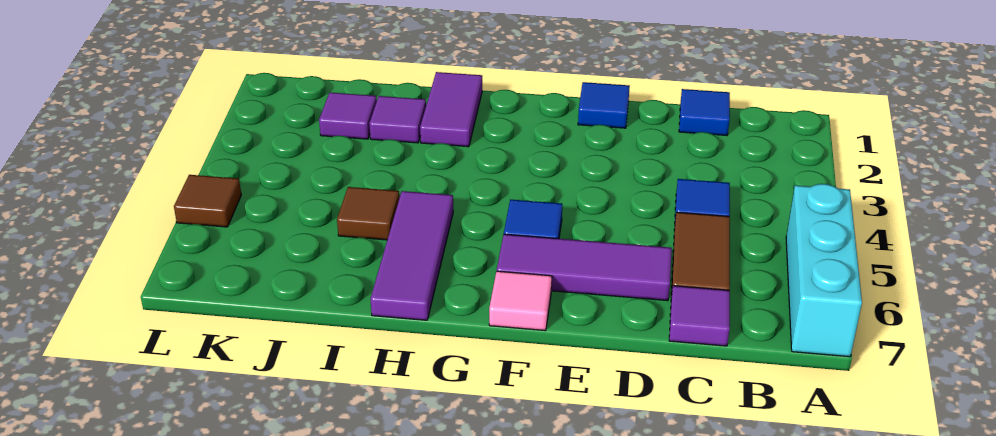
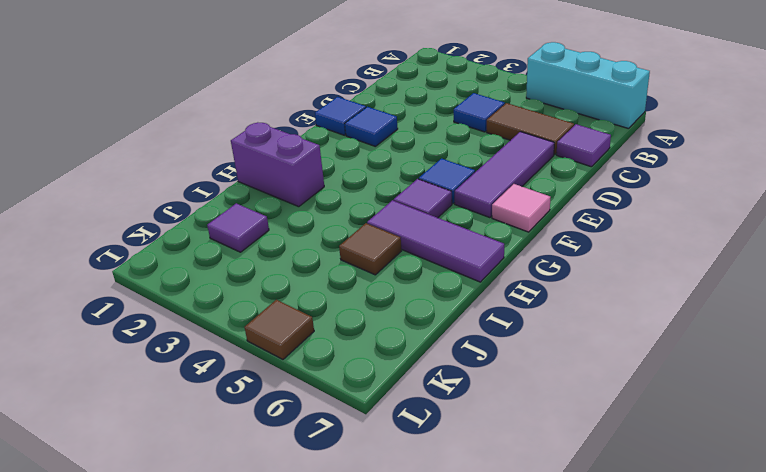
blue tile C1 level 1 -> blue tile E2 level 1
purple tile H1:H2 level 1 -> purple brick H1:H2 level 1
purple tile I2 level 1 -> purple tile G5 level 1

